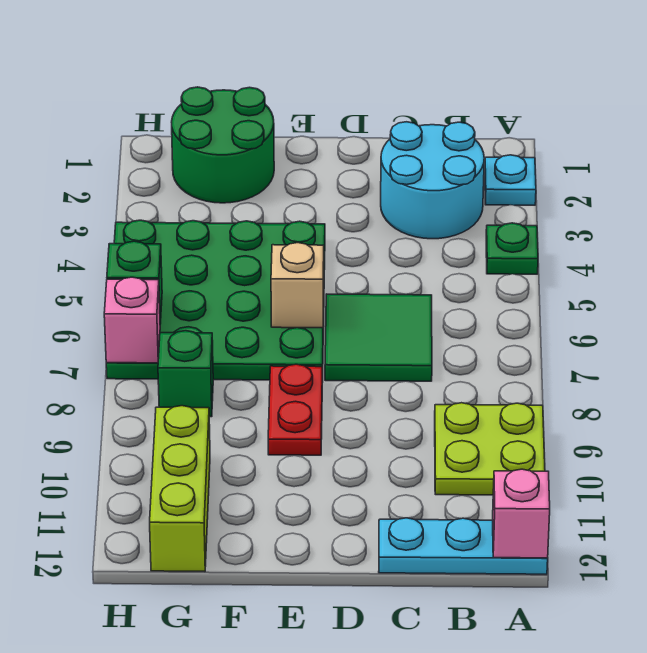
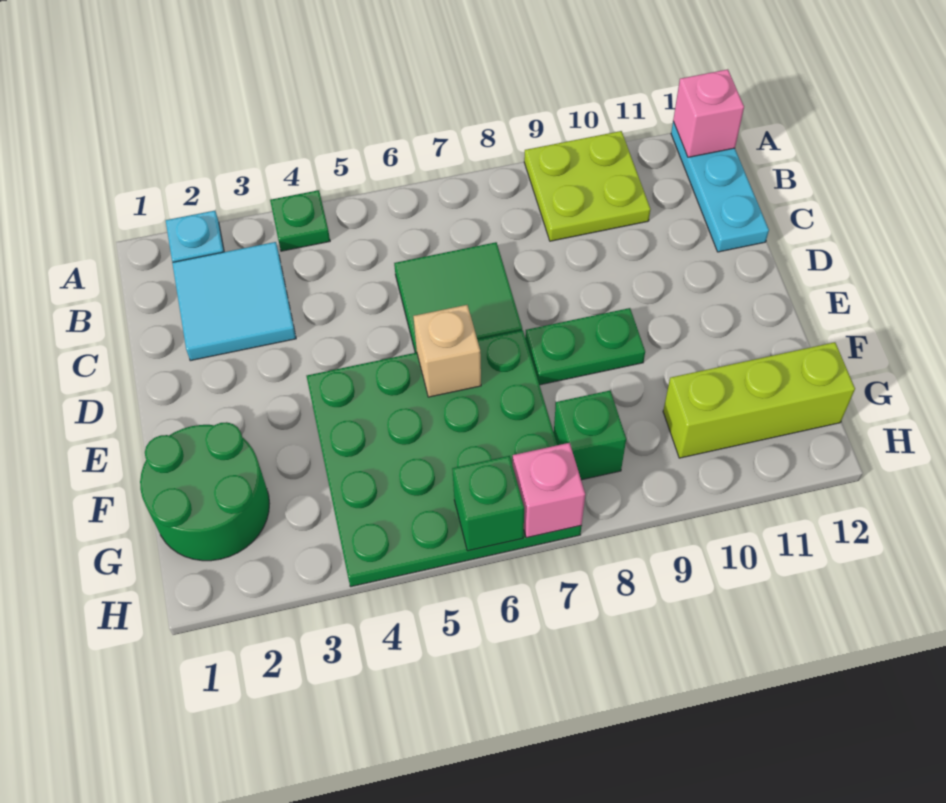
cyan round brick B2:C3 level 1 -> cyan tile B2:C3 level 1
red plate E8:E9 level 1 -> green plate E8:E9 level 1

